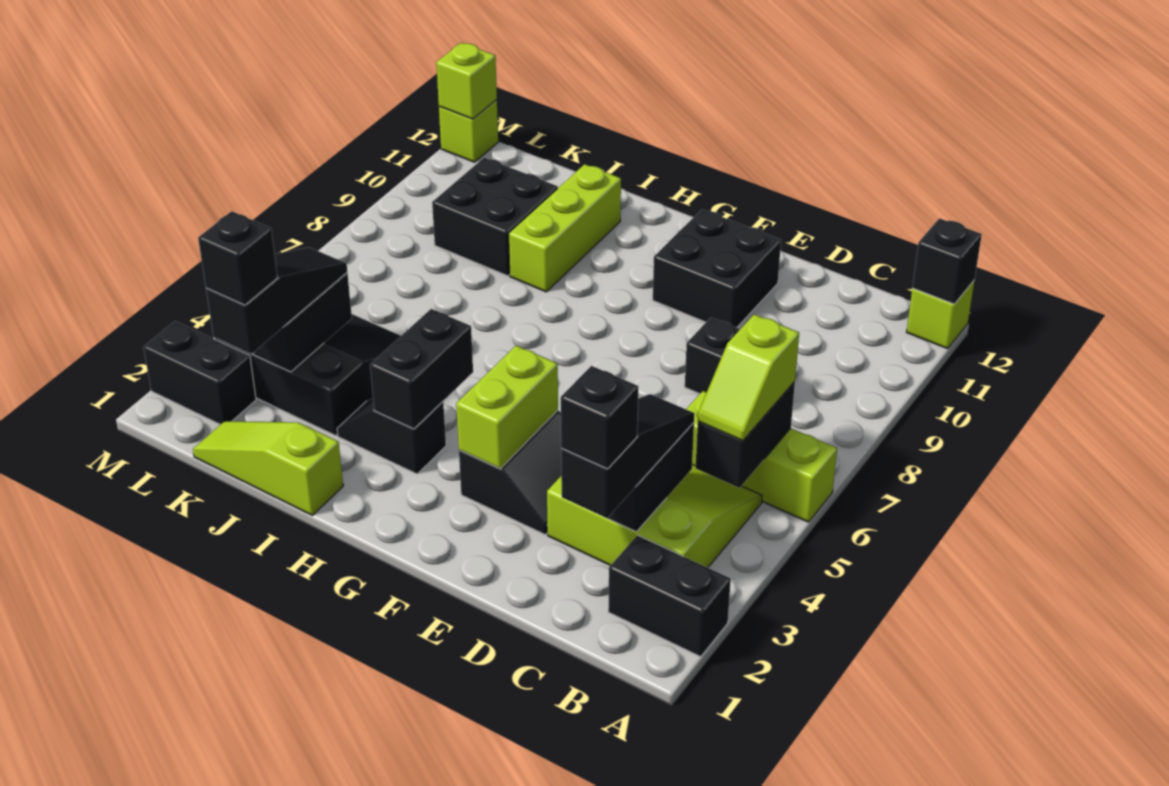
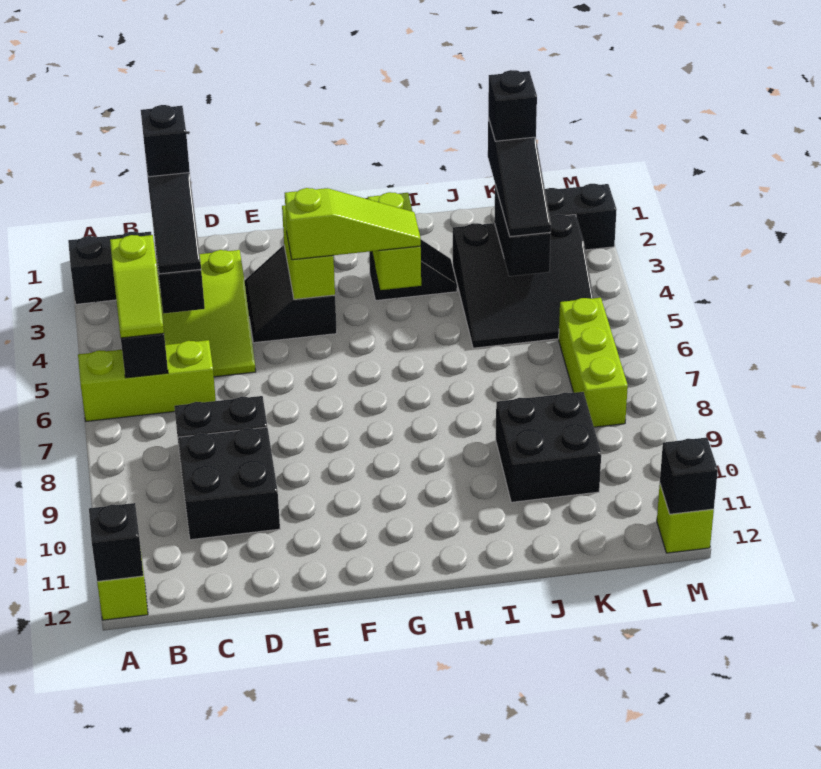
lime slope B5:B6 level 3 top 6 -> lime slope B5:B6 level 3 top 5
black brick E10:F11 level 1 -> black brick C9:D10 level 1
black brick H3:H4 level 2 -> lime brick H3:H4 level 2
lime slope I1:K1 level 1 top I -> lime slope F4:H4 level 3 top F
lime brick I9:I11 level 1 -> lime brick L6:L8 level 1
lime brick M12 level 2 -> black brick M12 level 2

